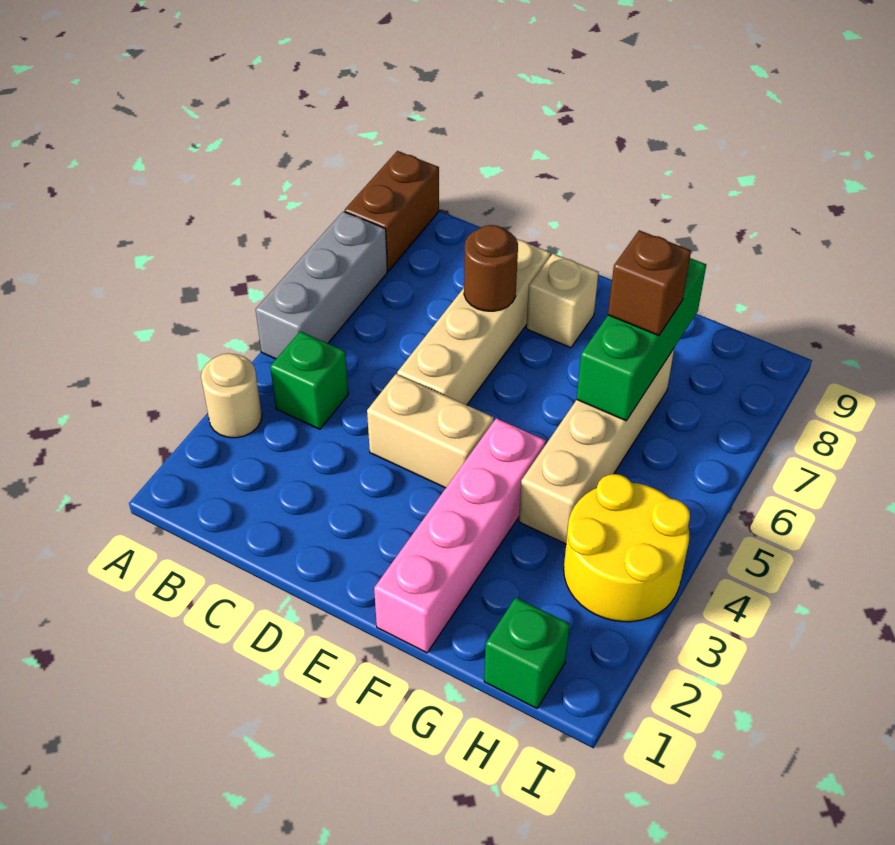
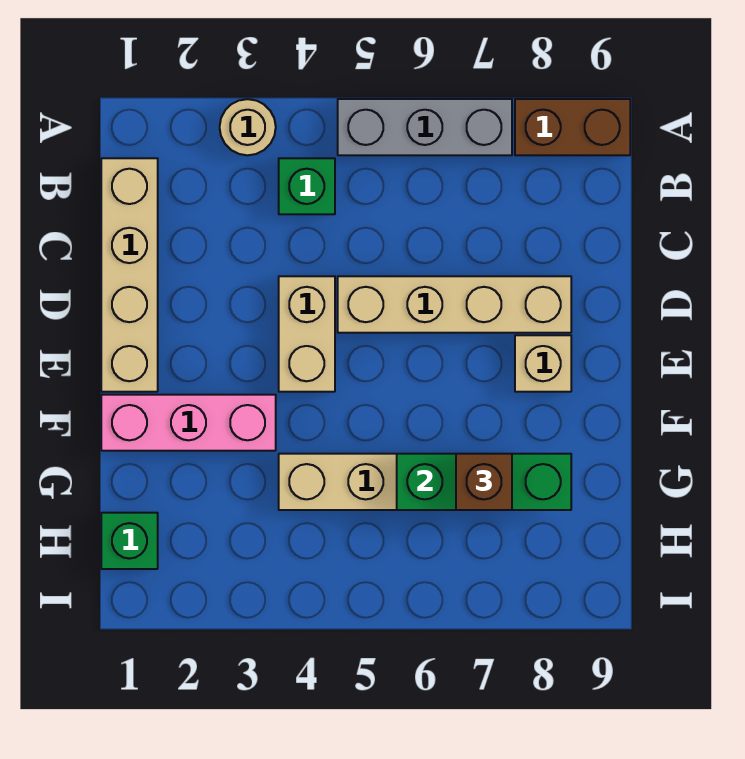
none -> tan brick B1:E1 level 1
brown round brick D7 level 2 -> none
pink brick F1:F4 level 1 -> pink brick F1:F3 level 1
yellow round brick H3:I4 level 1 -> none

